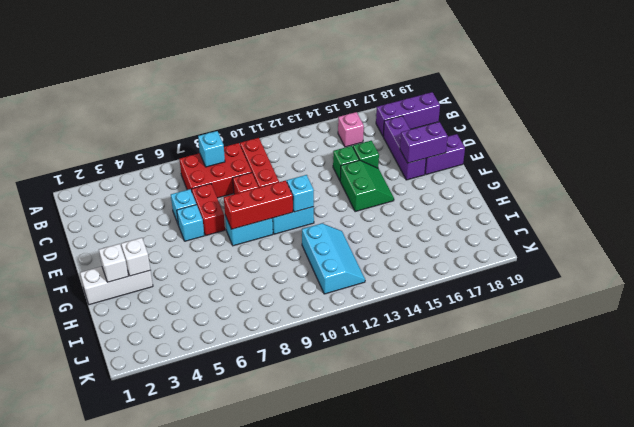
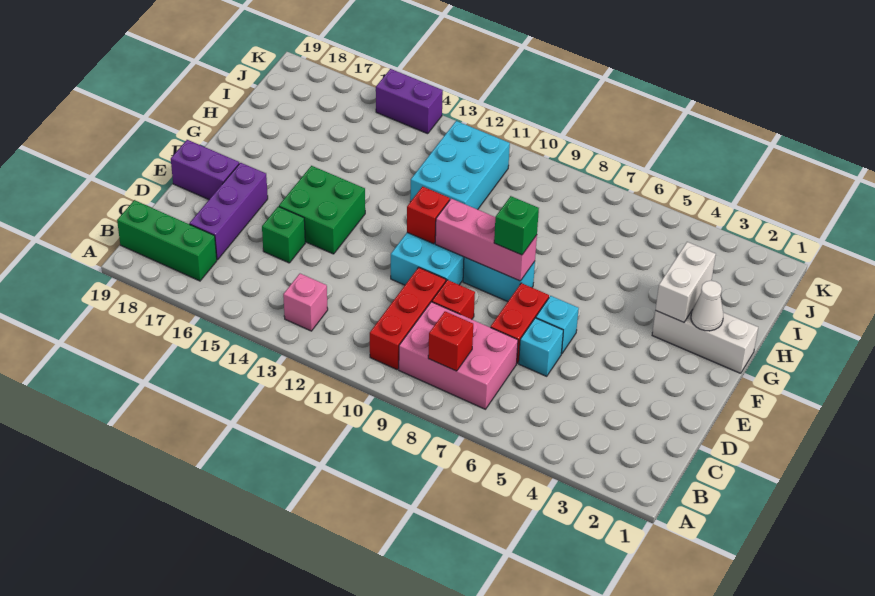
red brick B7:C9 level 1 -> pink brick B7:C9 level 1
cyan brick B8 level 2 -> red brick B8 level 2
pink brick B15 level 1 -> pink brick B13 level 1
purple brick B17:B19 level 1 -> green brick B17:B19 level 1
green brick D14 level 1 -> green brick F8 level 3
green slope E14:F15 level 1 top 14 -> green brick E14:F15 level 1
purple brick E17:E18 level 2 -> purple brick K14:K15 level 1
red brick F8:F10 level 2 -> pink brick F8:F10 level 2
cyan brick F11 level 2 -> red brick F11 level 2
white brick G2 level 2 -> white cone G2 level 2
white brick G3 level 2 -> white brick G3:H3 level 2
cyan slope H11:J12 level 1 top 11 -> cyan brick H11:J12 level 1

